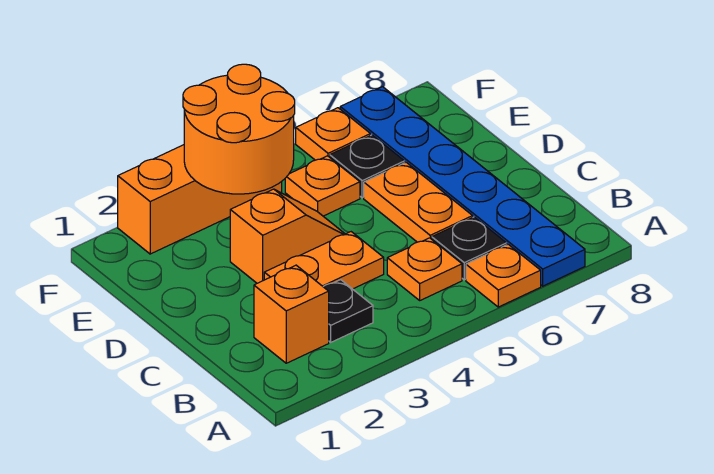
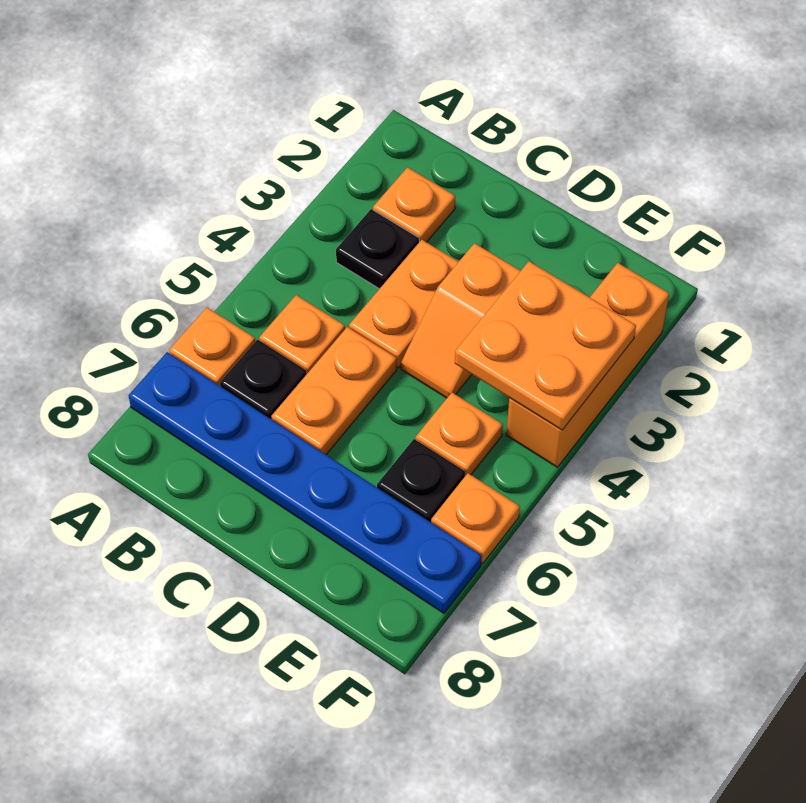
orange brick B2 level 1 -> orange plate B2 level 1
orange plate C6:D6 level 1 -> orange plate C5:C6 level 1
orange round brick E3:F4 level 2 -> orange plate E3:F4 level 2

